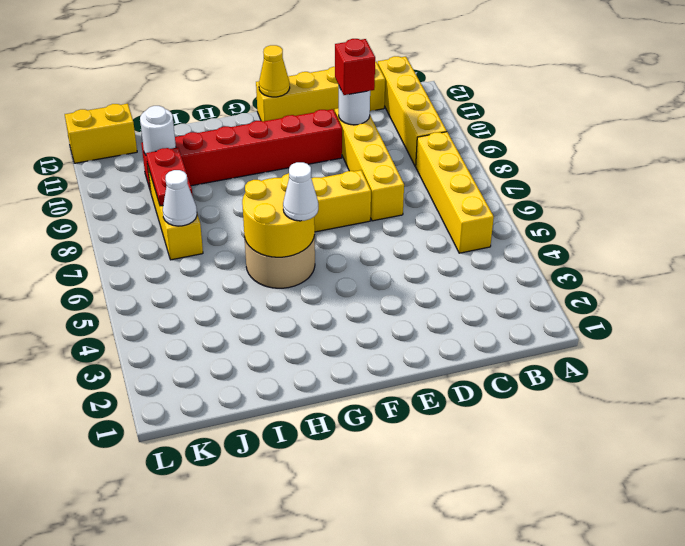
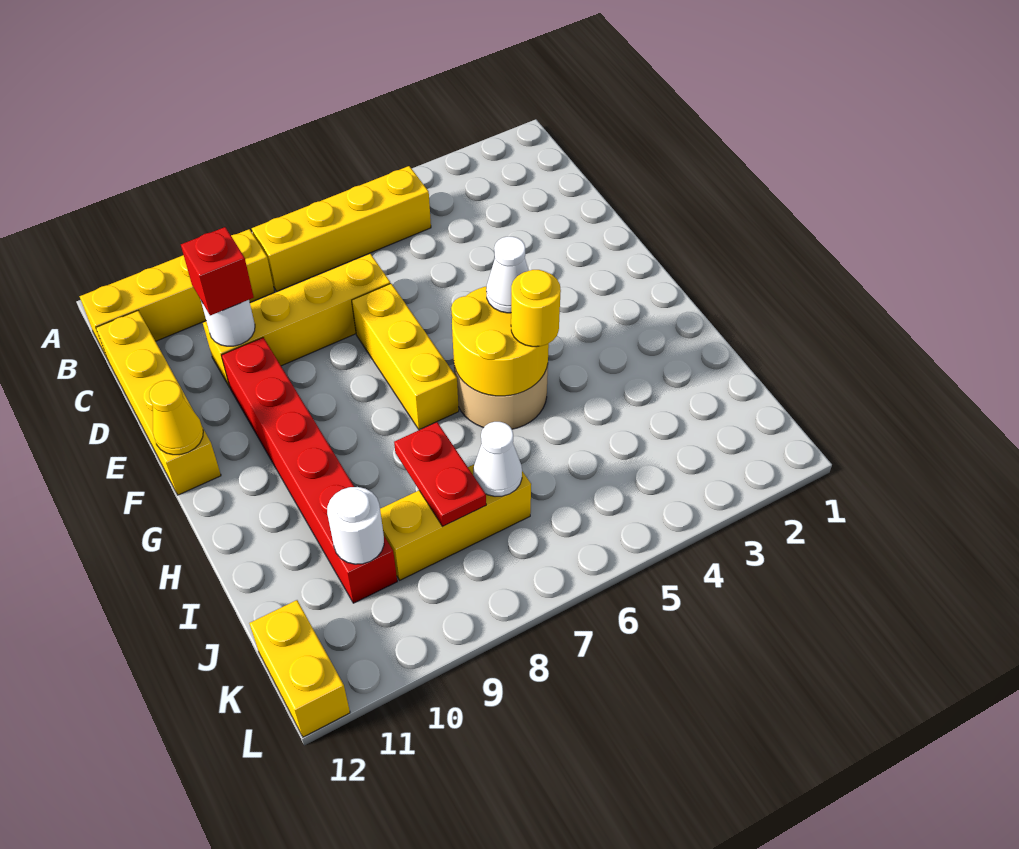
none -> yellow round brick H5 level 3
red plate J8:J9 level 2 -> red plate I8:J8 level 2

